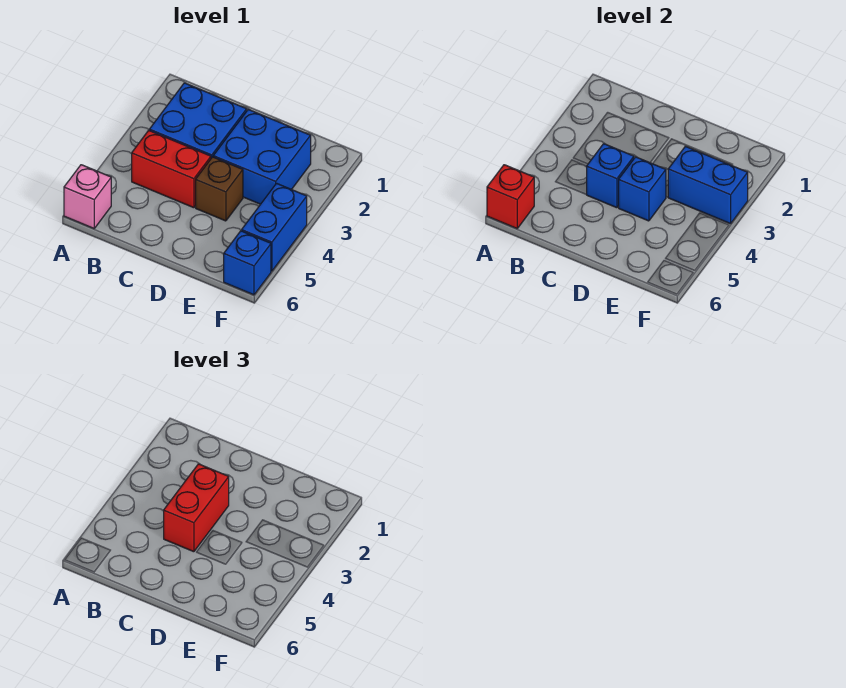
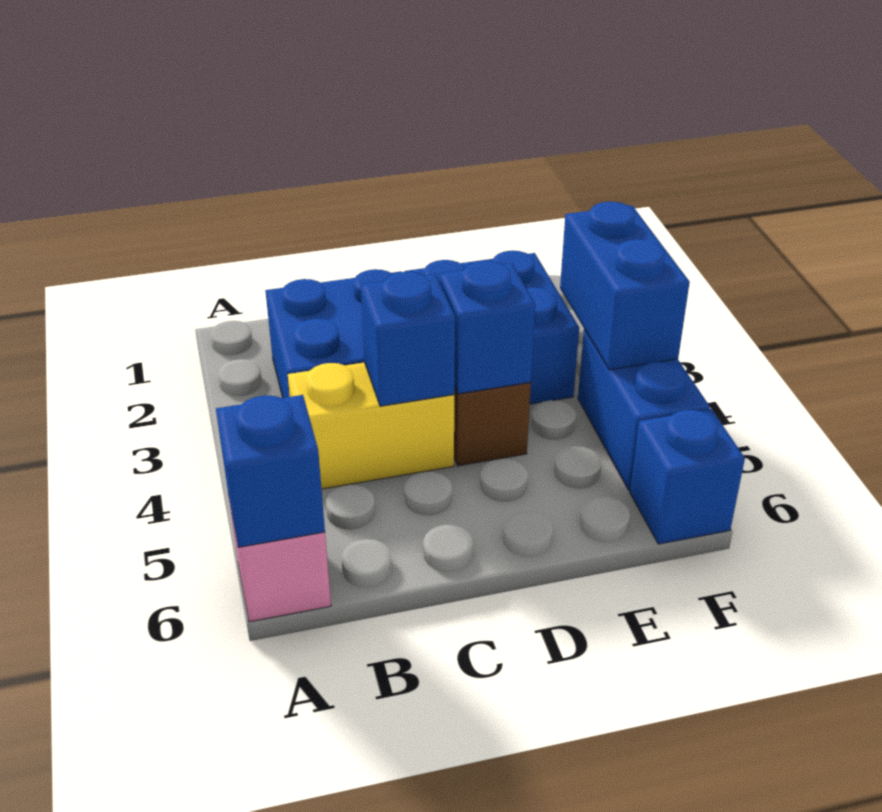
red brick A6 level 2 -> blue brick A6 level 2
red brick B4:C4 level 1 -> yellow brick B4:C4 level 1
red brick C3:C4 level 3 -> none
blue brick E3:F3 level 2 -> blue brick F3:F4 level 2

